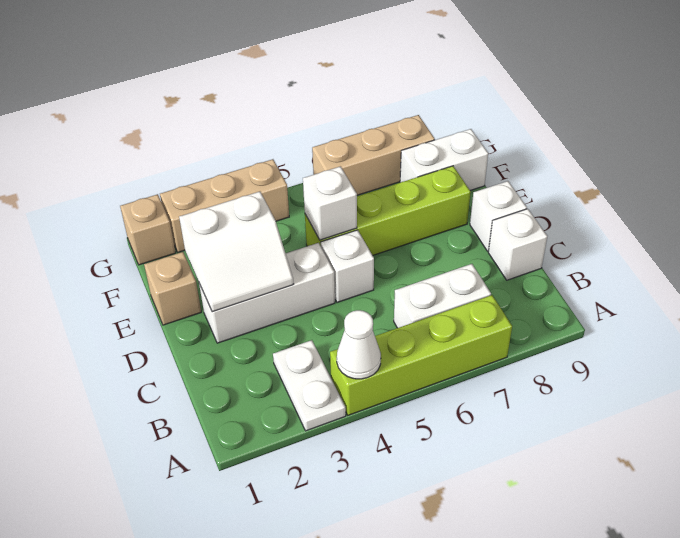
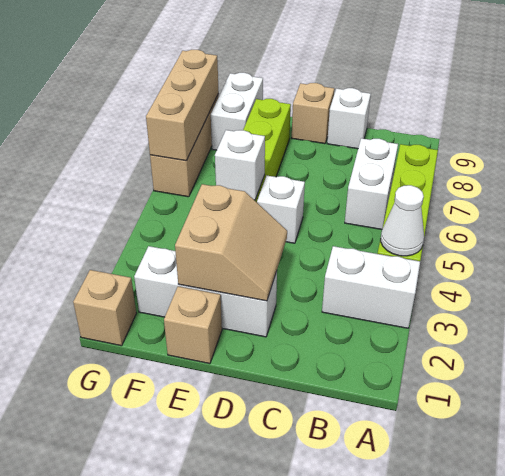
white plate A3:B3 level 1 -> white brick A3:B3 level 1
white brick D2:D4 level 1 -> white brick D2:F2 level 1
white slope D2:E3 level 2 top E -> tan slope D2:E3 level 2 top E
white brick D9 level 1 -> tan brick D9 level 1
tan brick G2:G4 level 1 -> tan brick G6:G8 level 2

